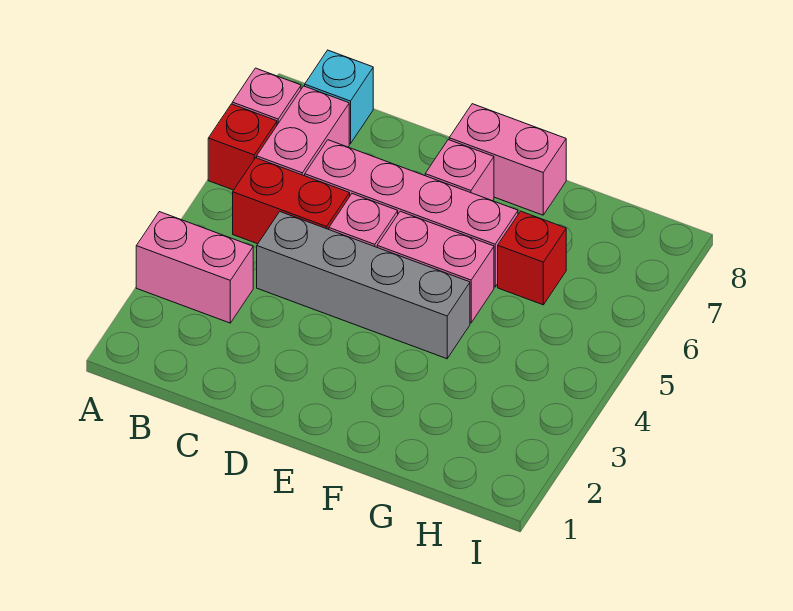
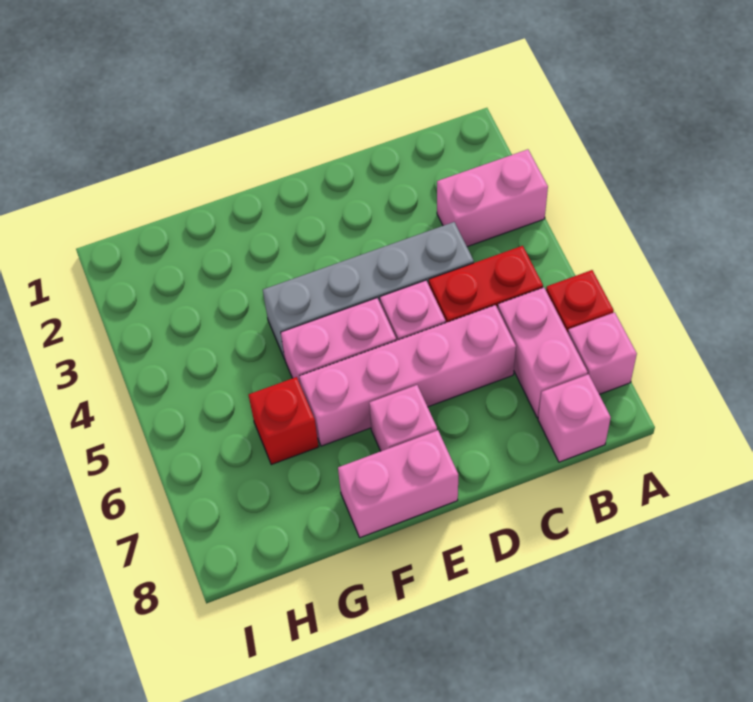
cyan brick B8 level 1 -> pink brick B8 level 1

